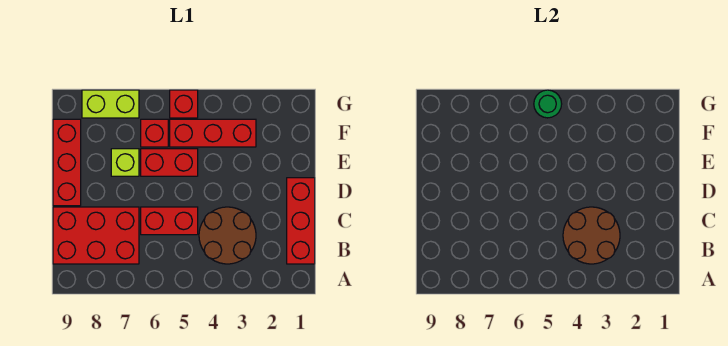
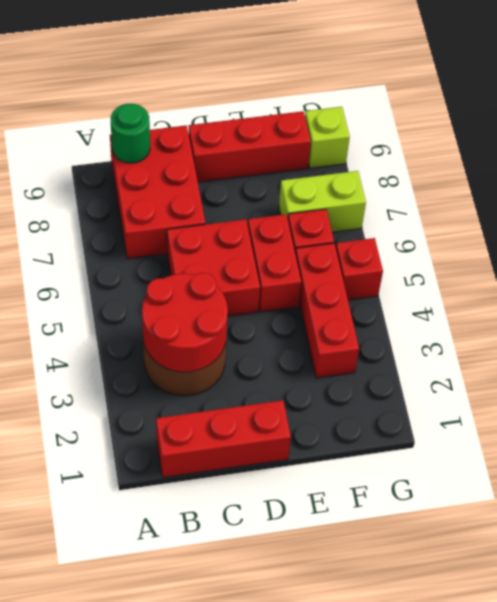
brown round brick B3:C4 level 2 -> red round brick B3:C4 level 2
red brick C5:C6 level 1 -> red brick C5:D6 level 1
lime brick E7 level 1 -> lime brick G9 level 1
green round brick G5 level 2 -> green round brick B9 level 2
lime brick G7:G8 level 1 -> lime brick F7:G7 level 1

